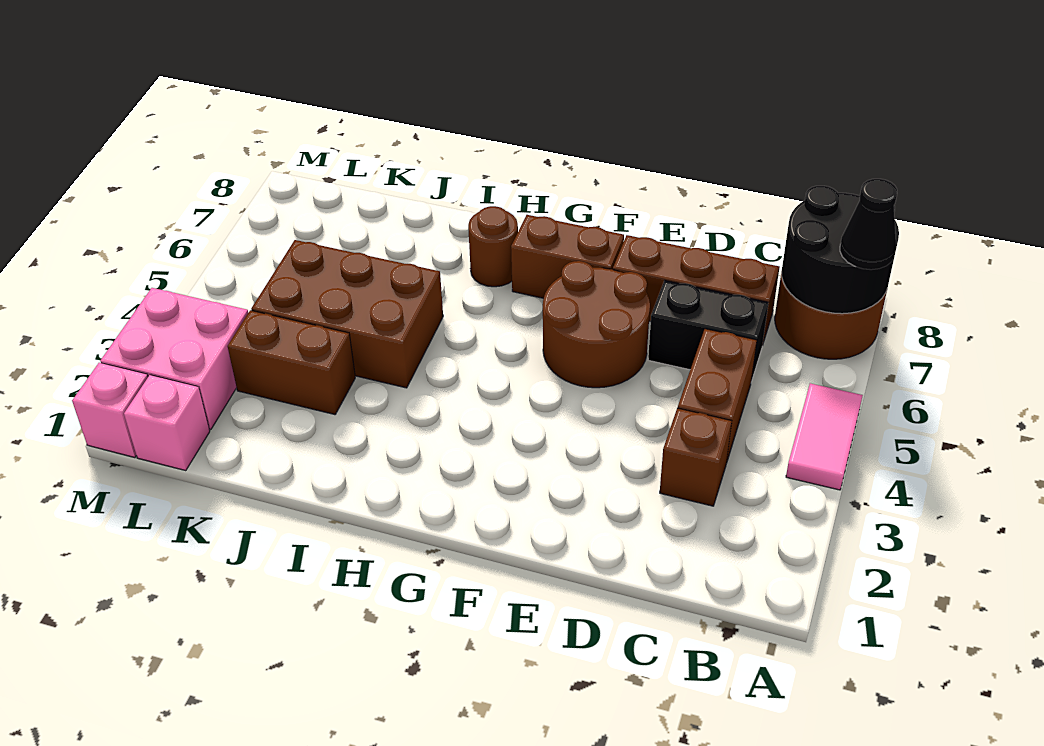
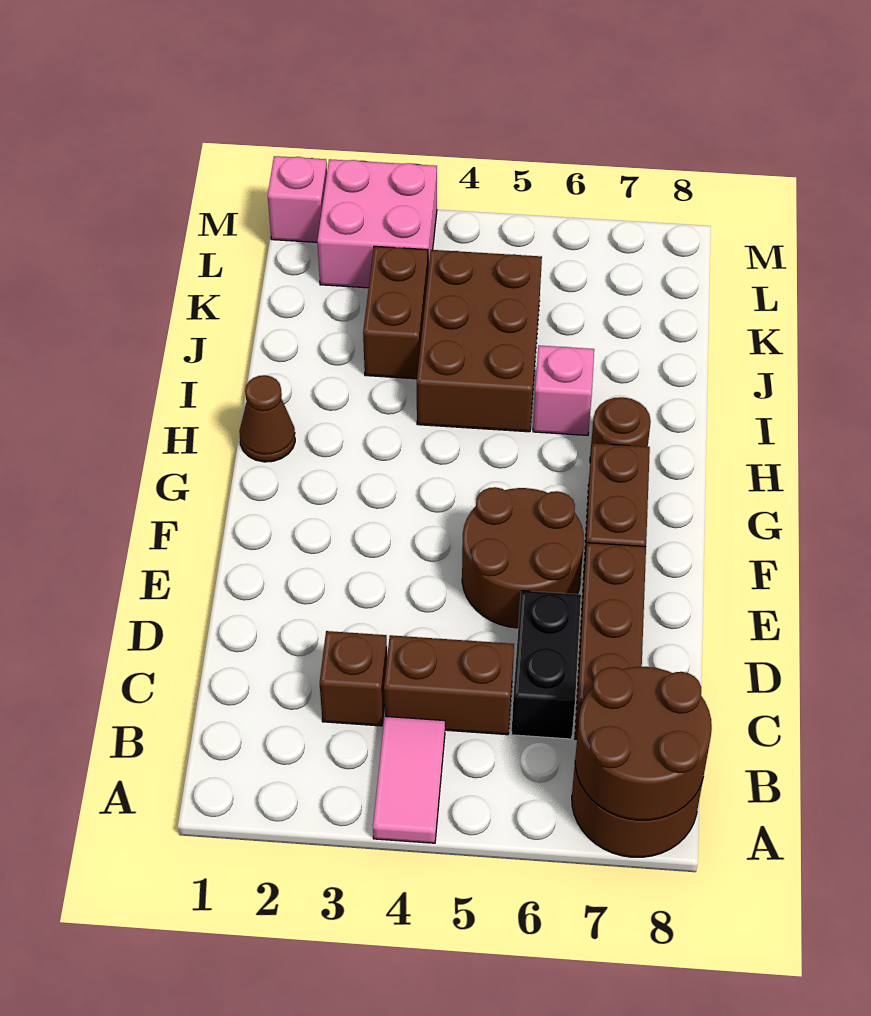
pink tile A4:A5 level 1 -> pink tile A4:B4 level 1
black round brick A7:B8 level 2 -> brown round brick A7:B8 level 2
black cone A7 level 3 -> none
none -> brown cone H1 level 1
pink brick L1 level 1 -> pink brick I6 level 1

